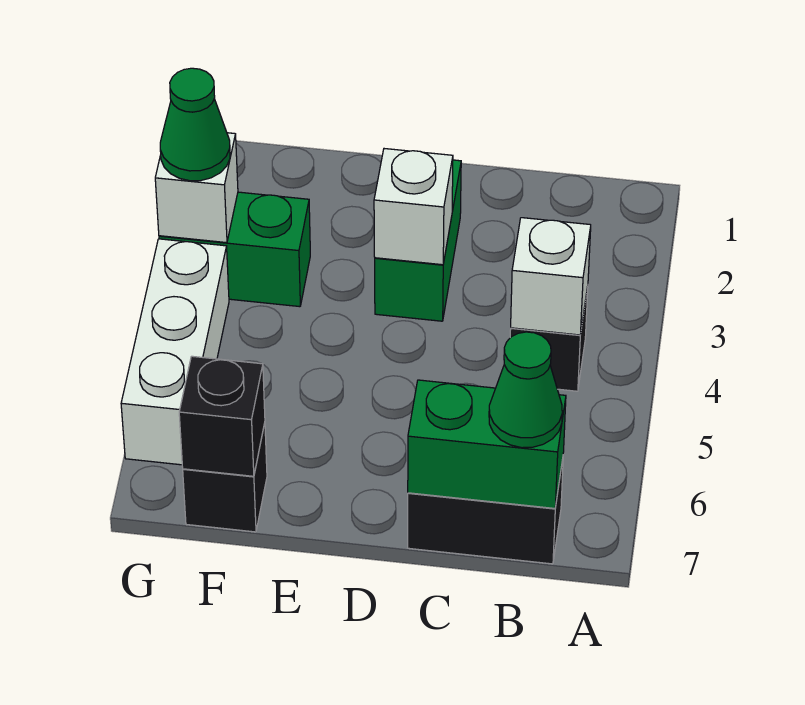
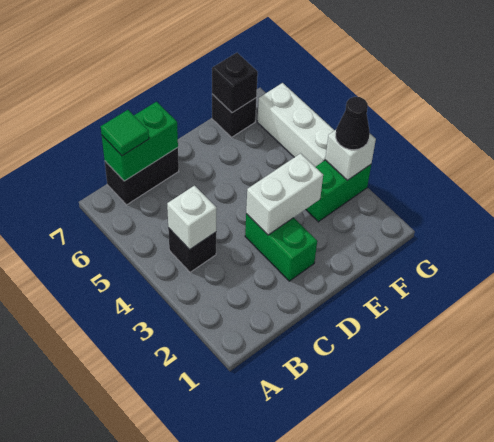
green cone B7 level 3 -> green tile B7 level 3
white brick D3 level 2 -> white brick D3:E3 level 2
green cone G3 level 3 -> black cone G3 level 3

